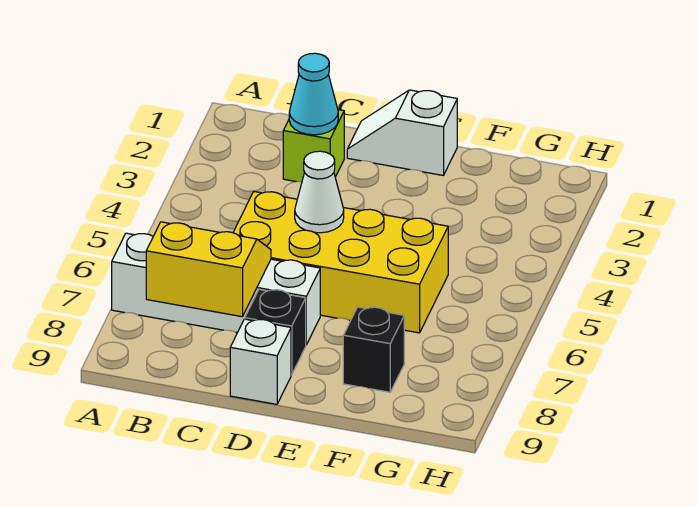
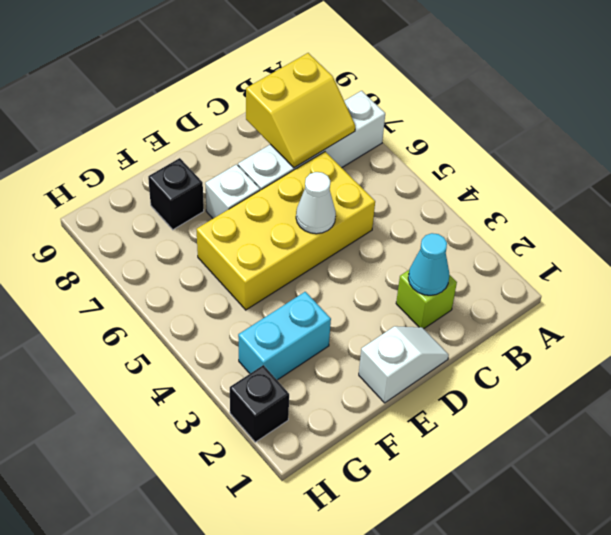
black brick D8 level 1 -> black brick H2 level 1
white brick D9 level 1 -> white brick E7 level 1
none -> cyan brick F3:G3 level 1

